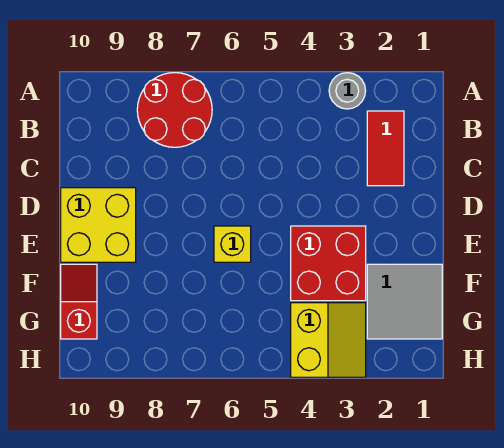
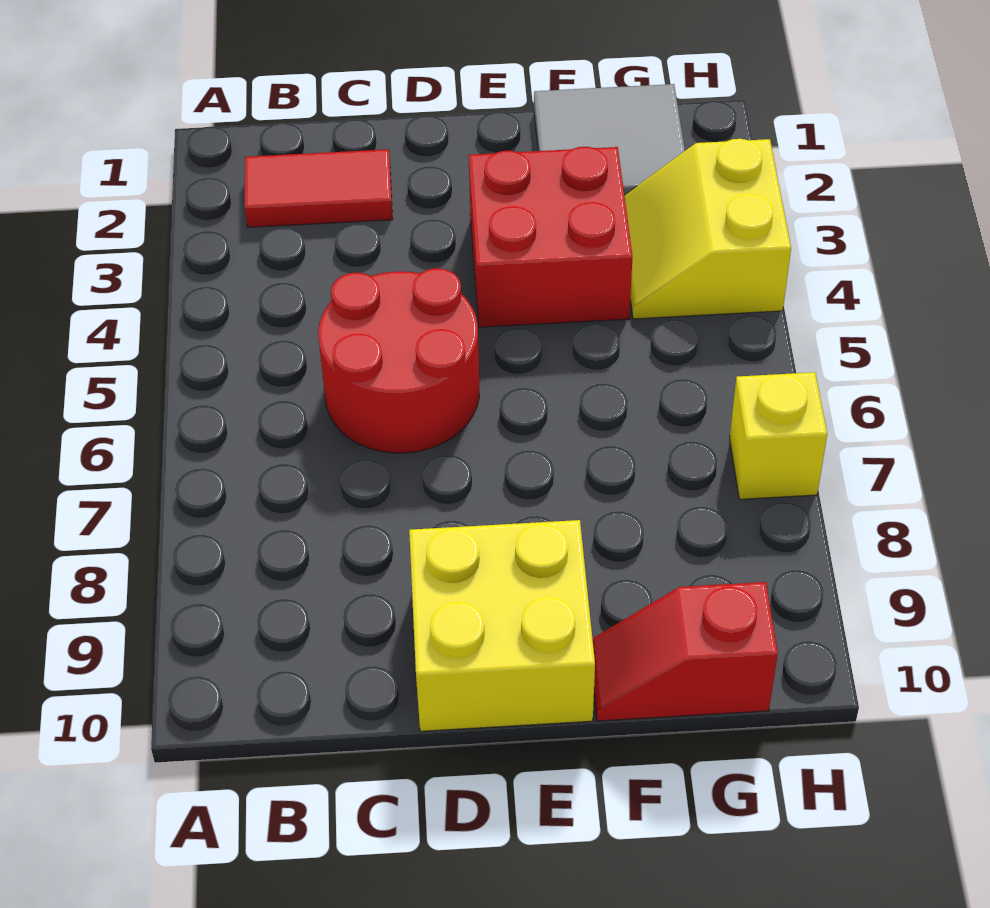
grey round brick A3 level 1 -> none
red round brick A7:B8 level 1 -> red round brick C5:D6 level 1
yellow brick E6 level 1 -> yellow brick H7 level 1
yellow slope G3:H4 level 1 top 4 -> yellow slope G3:H4 level 1 top H

